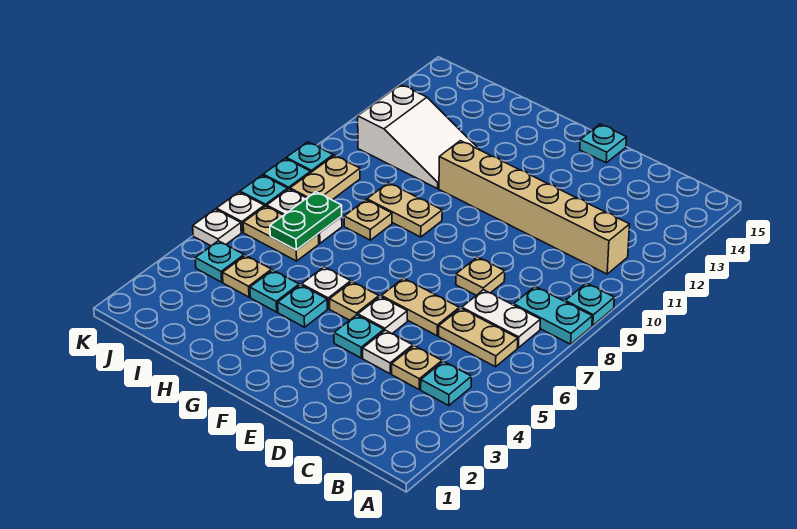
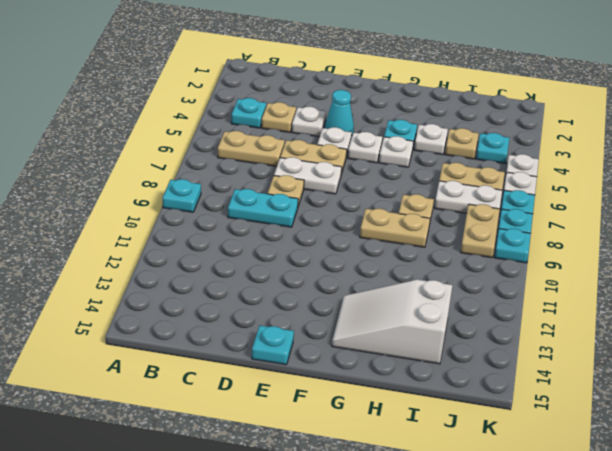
cyan plate A8:B8 level 1 -> cyan plate C9:D9 level 1
white plate B7:C7 level 1 -> white plate D7:E7 level 1
tan brick B11:G11 level 1 -> none
cyan plate E4 level 1 -> cyan cone E4 level 1
tan plate F5 level 1 -> white plate F5 level 1
cyan plate H4 level 1 -> white plate H4 level 1
white slope H11:J12 level 1 top J -> white slope G13:I14 level 1 top I
green plate I6:I7 level 2 -> none

